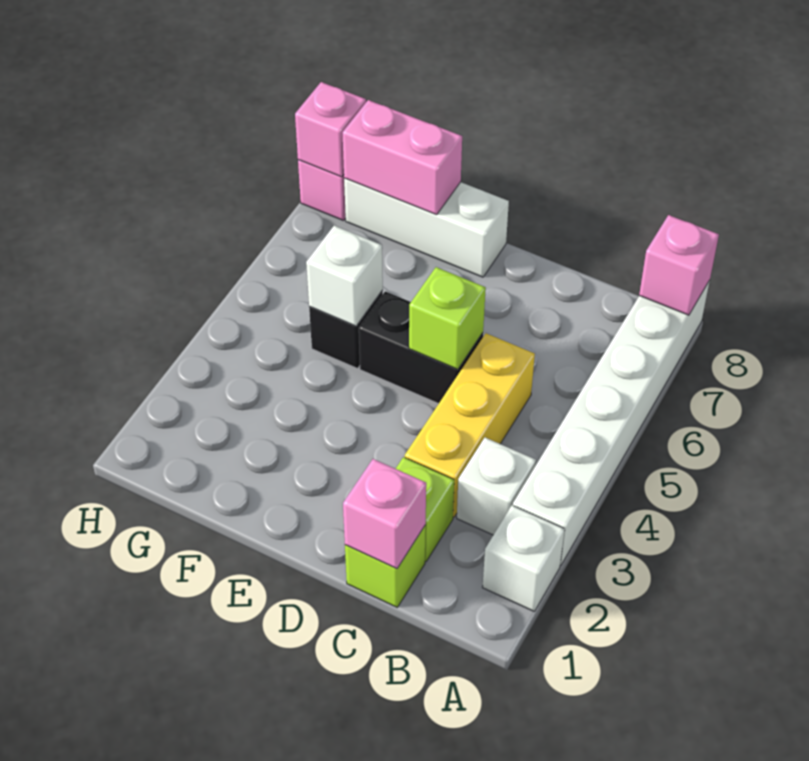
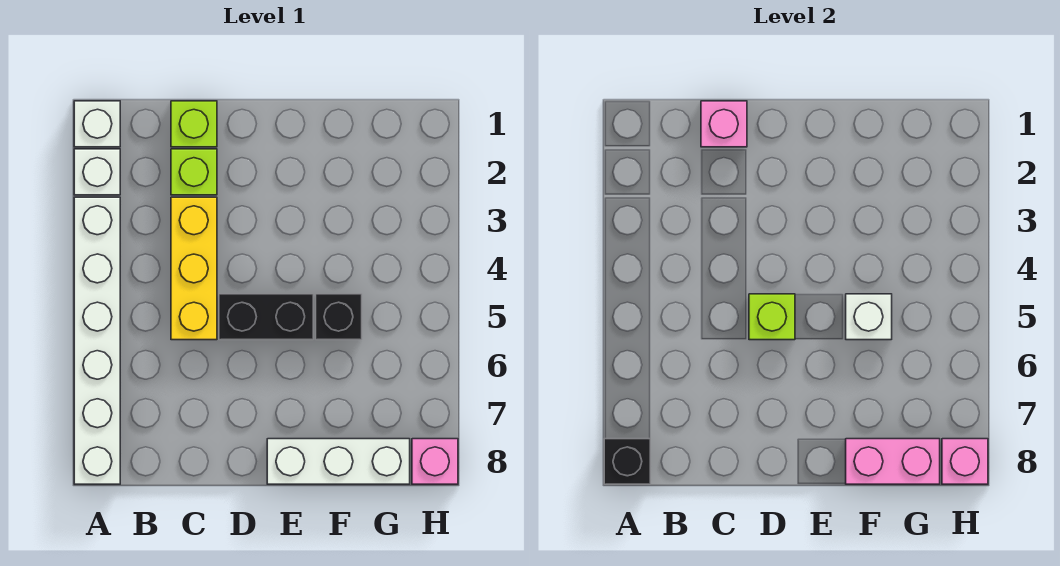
pink brick A8 level 2 -> black brick A8 level 2
white brick B3 level 1 -> white brick A1 level 1

